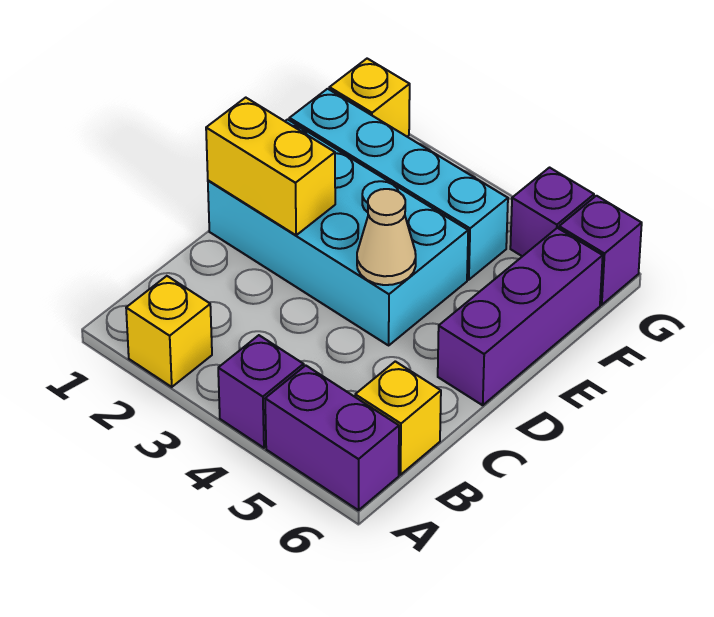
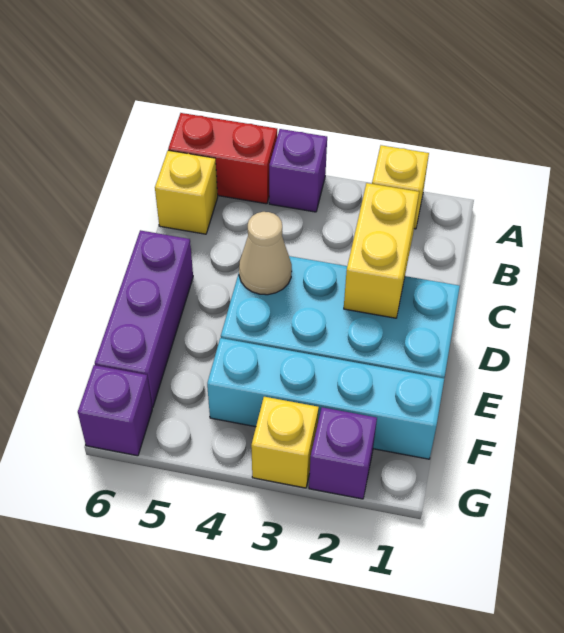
purple brick A5:A6 level 1 -> red brick A5:A6 level 1
yellow brick D1:D2 level 2 -> yellow brick C2:D2 level 2
yellow brick G1 level 1 -> yellow brick G3 level 1
purple brick G5 level 1 -> purple brick G2 level 1

